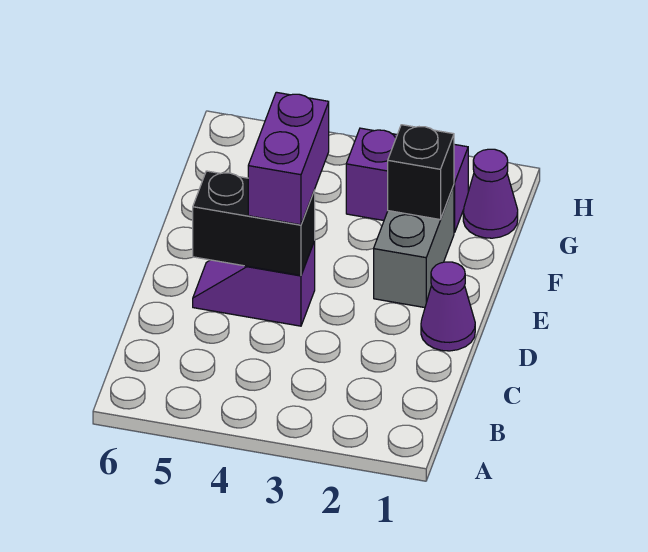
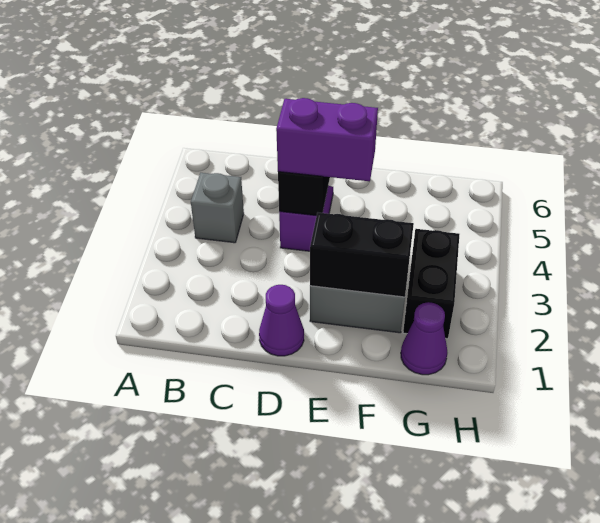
none -> grey brick B4 level 1
black brick F2 level 2 -> black brick E2:F2 level 2
purple brick G2:G3 level 1 -> black brick G2:G3 level 1

